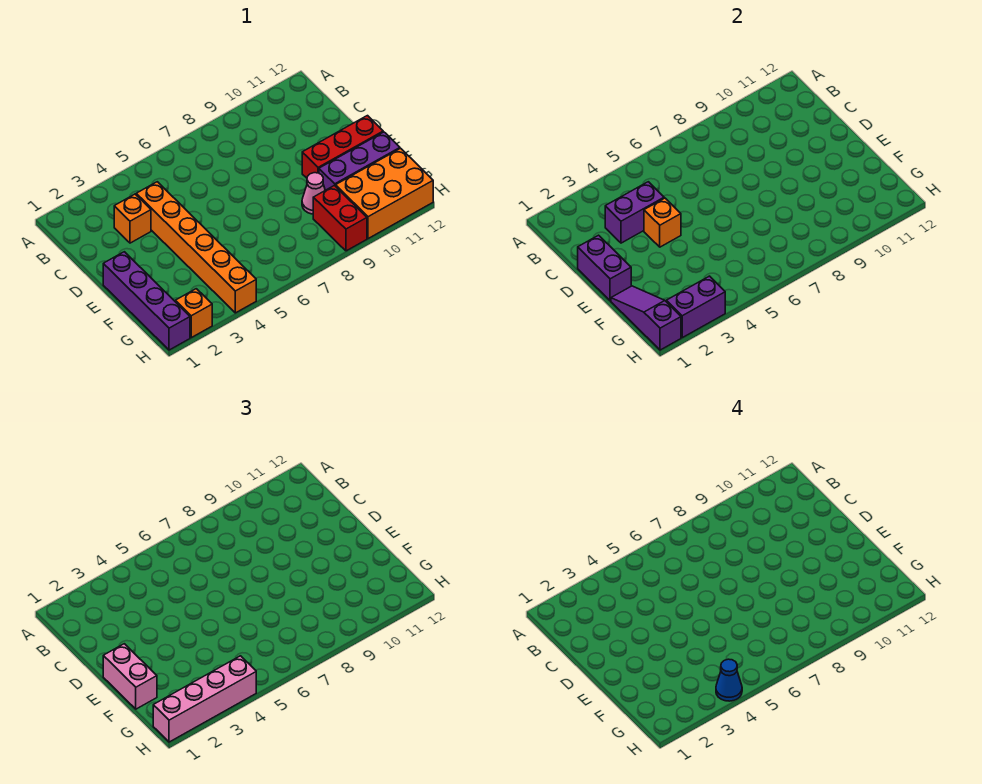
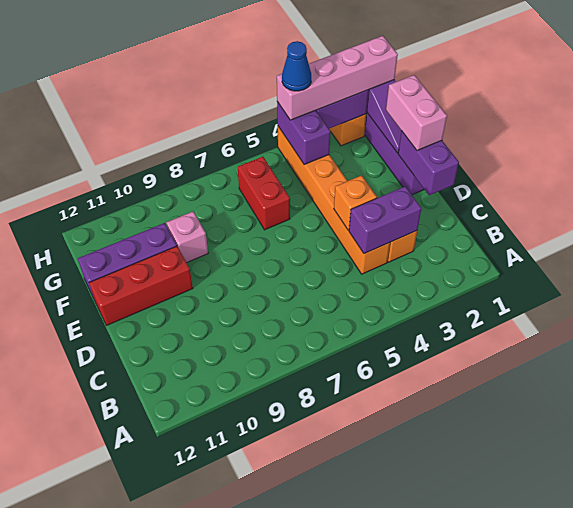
pink cone F9 level 1 -> pink brick F9 level 1
none -> purple brick G4:H4 level 2
red brick G9:H9 level 1 -> red brick F6:G6 level 1
orange brick G10:H12 level 1 -> none

